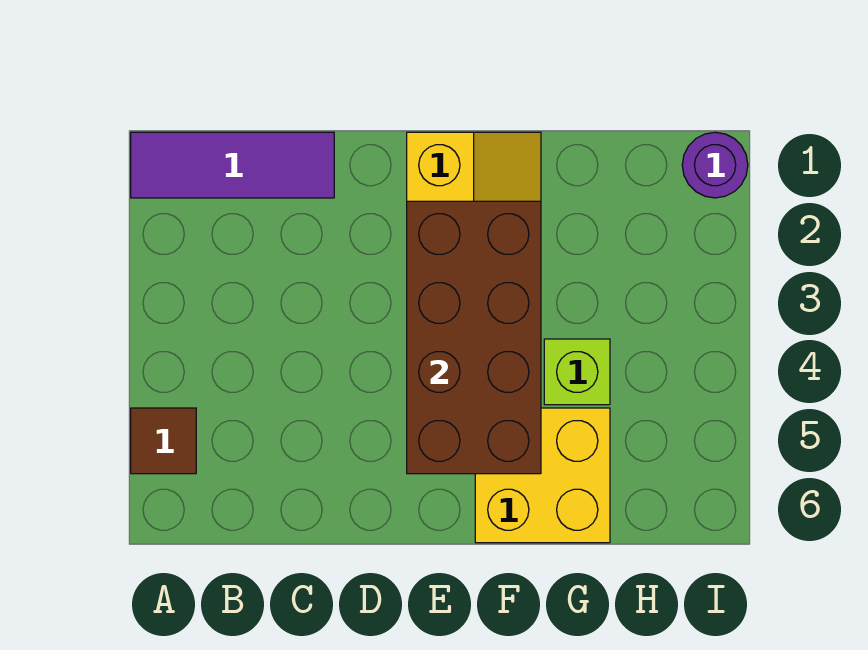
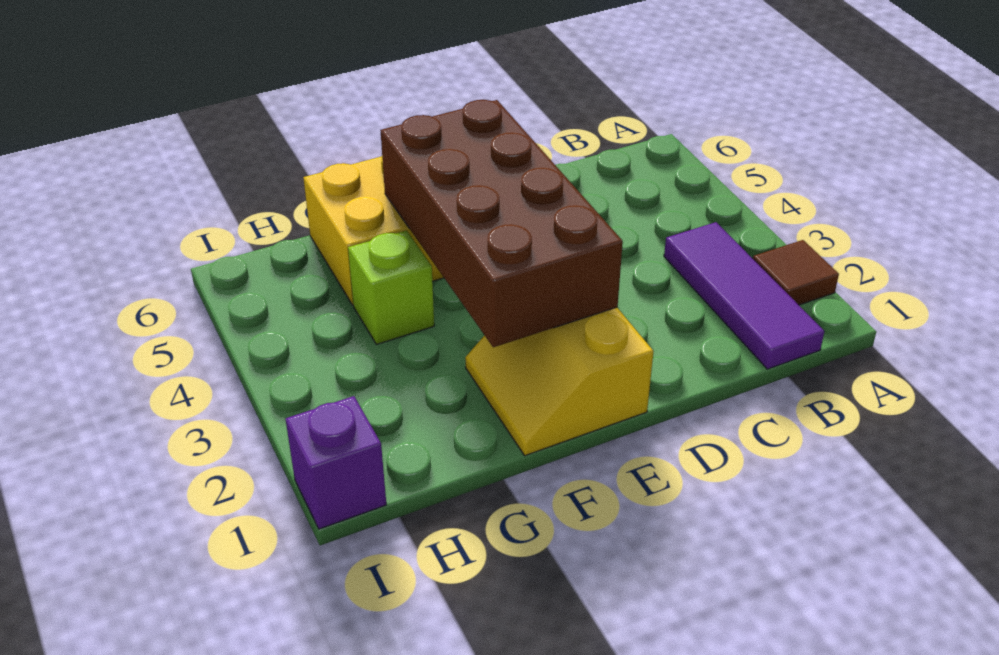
purple tile A1:C1 level 1 -> purple tile B1:B3 level 1
brown tile A5 level 1 -> brown tile A2 level 1
purple round brick I1 level 1 -> purple brick I1 level 1

